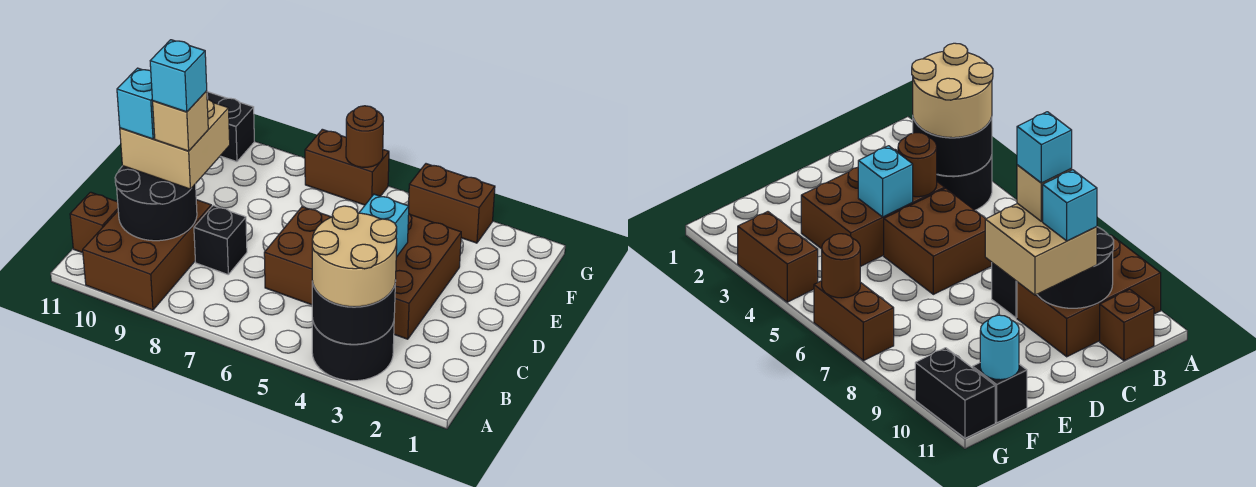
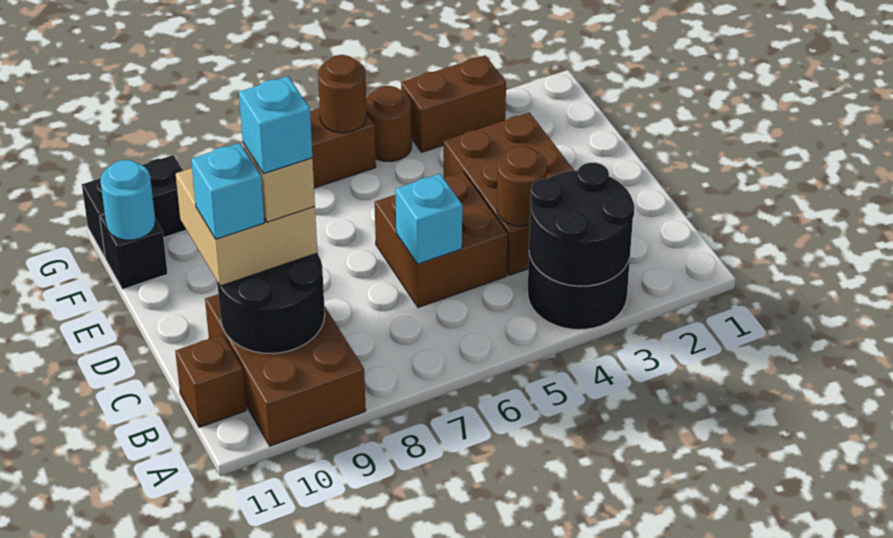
tan round brick A3:B4 level 3 -> none
black brick C8 level 1 -> none
cyan brick D4 level 2 -> cyan brick C6 level 2
none -> brown round brick G5 level 1

